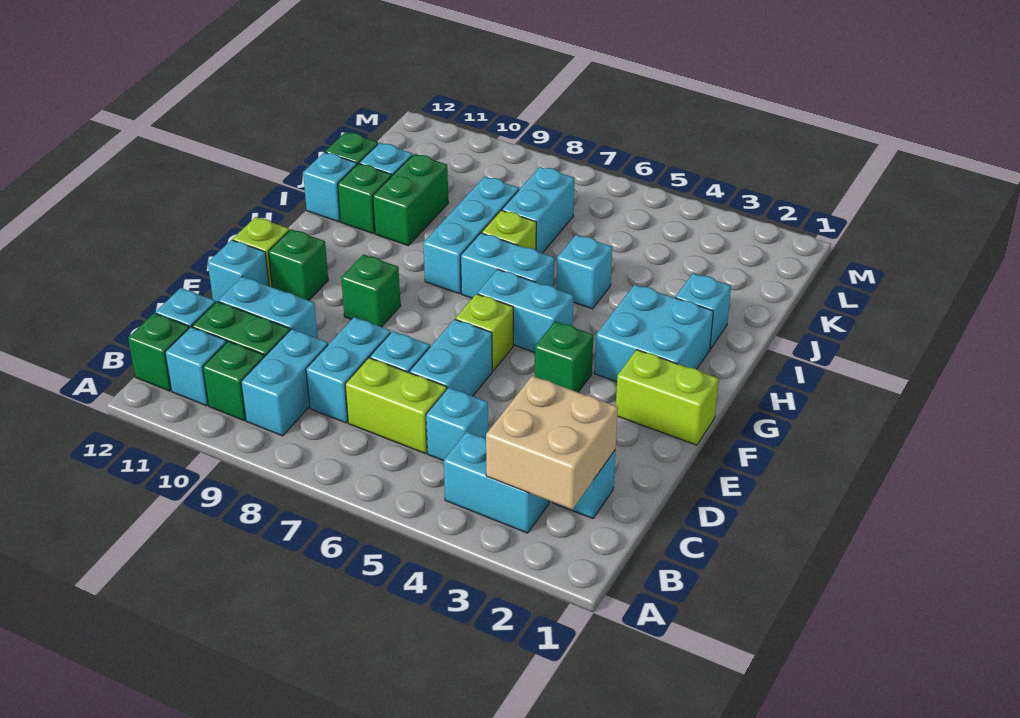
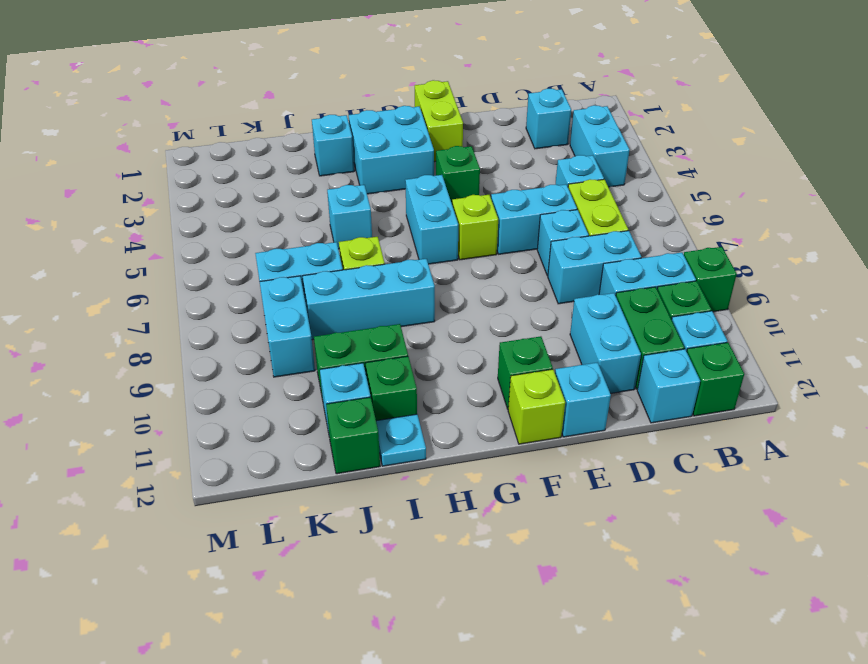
tan brick B2:C3 level 2 -> none
green brick F9 level 1 -> green brick A9 level 1
cyan brick H6:H7 level 1 -> cyan brick K8:K9 level 1
cyan brick I12 level 1 -> cyan plate I12 level 1

